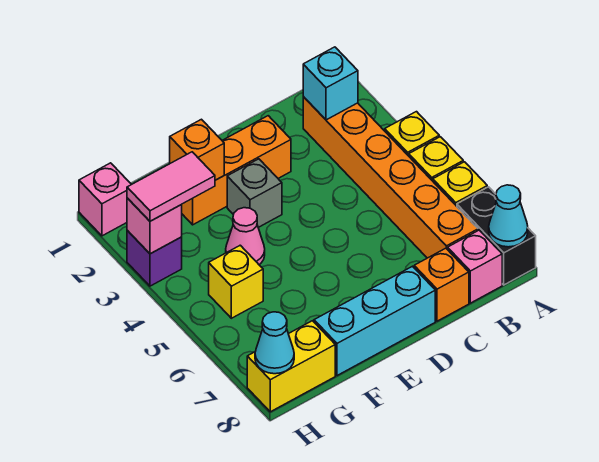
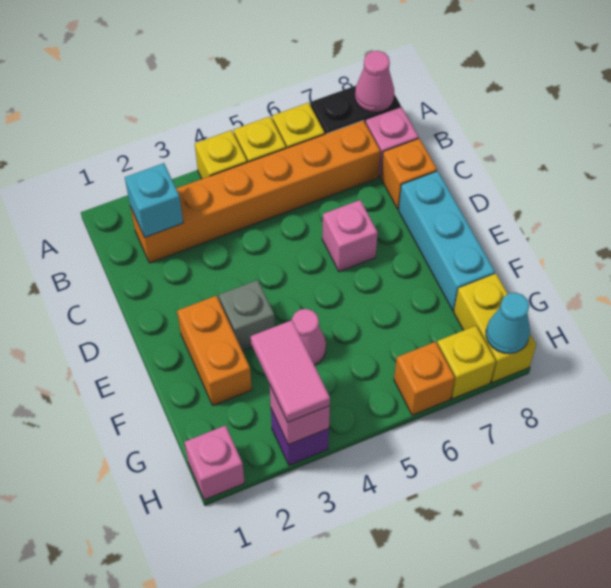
cyan cone A8 level 2 -> pink cone A8 level 2
orange brick D2:F2 level 1 -> orange brick E2:F2 level 1
none -> pink brick D6 level 1
orange brick F2 level 2 -> orange brick H6 level 1
yellow brick G5 level 1 -> yellow brick H7 level 1

